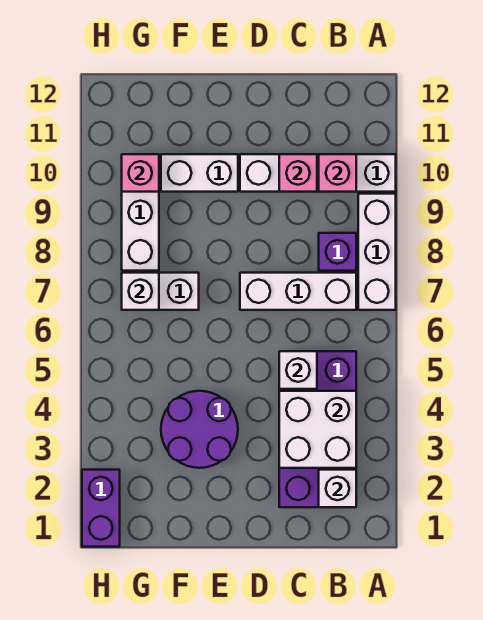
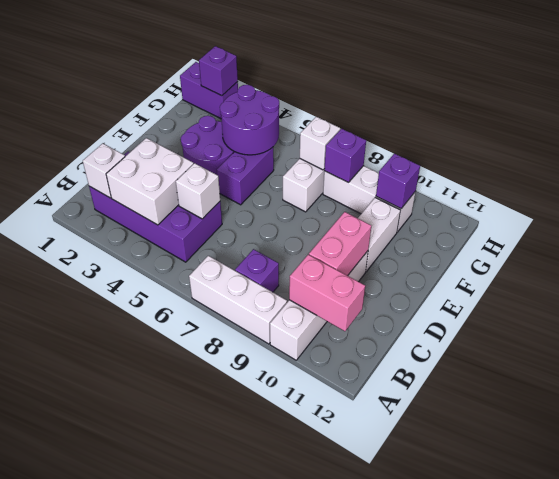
white brick B7:D7 level 1 -> none
pink brick B10 level 2 -> pink brick B10:B11 level 2
pink brick C10 level 2 -> pink brick C10:D10 level 2
none -> purple brick E5:F5 level 1
none -> purple round brick F4:G5 level 2
none -> purple brick G8 level 2
pink brick G10 level 2 -> purple brick G10 level 2
none -> purple brick H2 level 2

